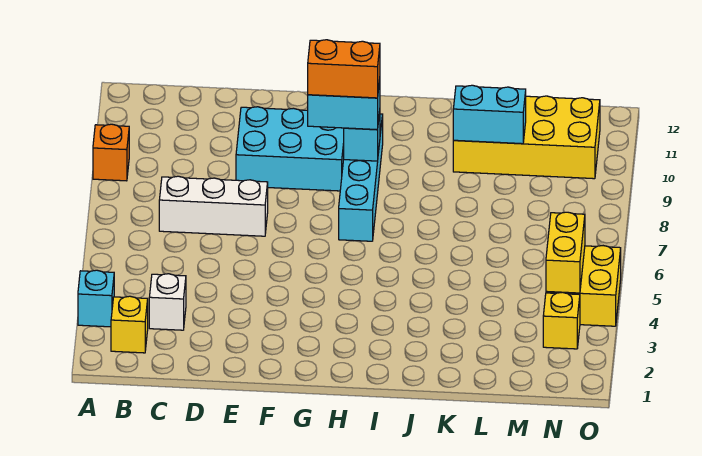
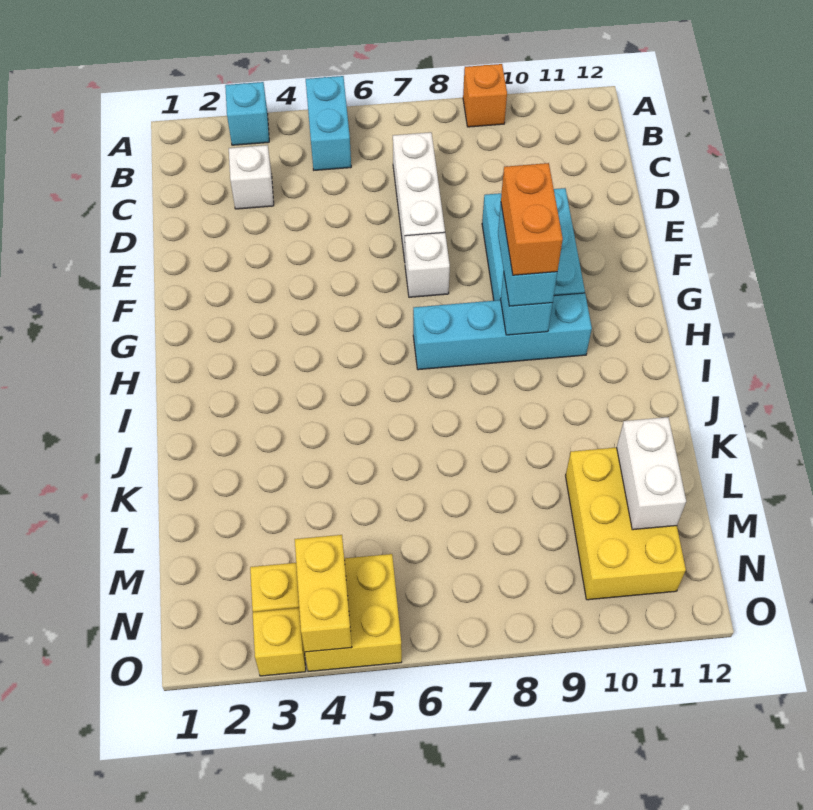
yellow brick B2 level 1 -> yellow brick O3 level 1
none -> white brick F7 level 1
yellow brick K10:N11 level 1 -> yellow brick L10:N11 level 1
cyan brick K10:L10 level 2 -> cyan brick A5:B5 level 1
none -> white brick L11:M11 level 2
yellow brick N4:N5 level 2 -> yellow brick N4:O4 level 2

